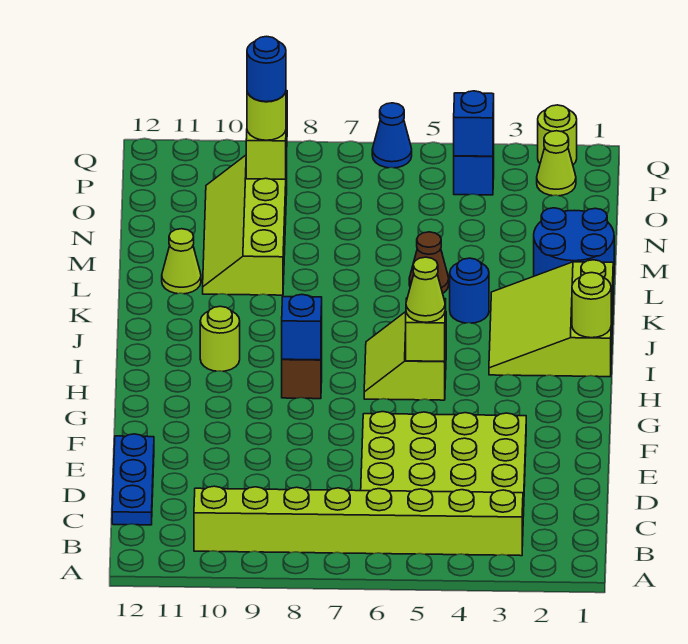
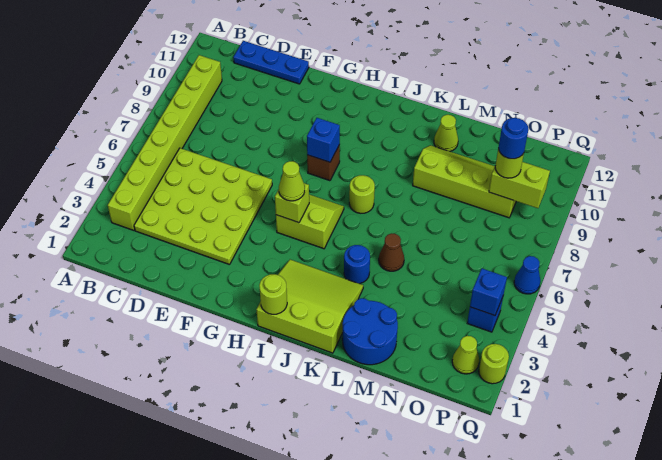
lime round brick I10 level 1 -> lime round brick J7 level 1

